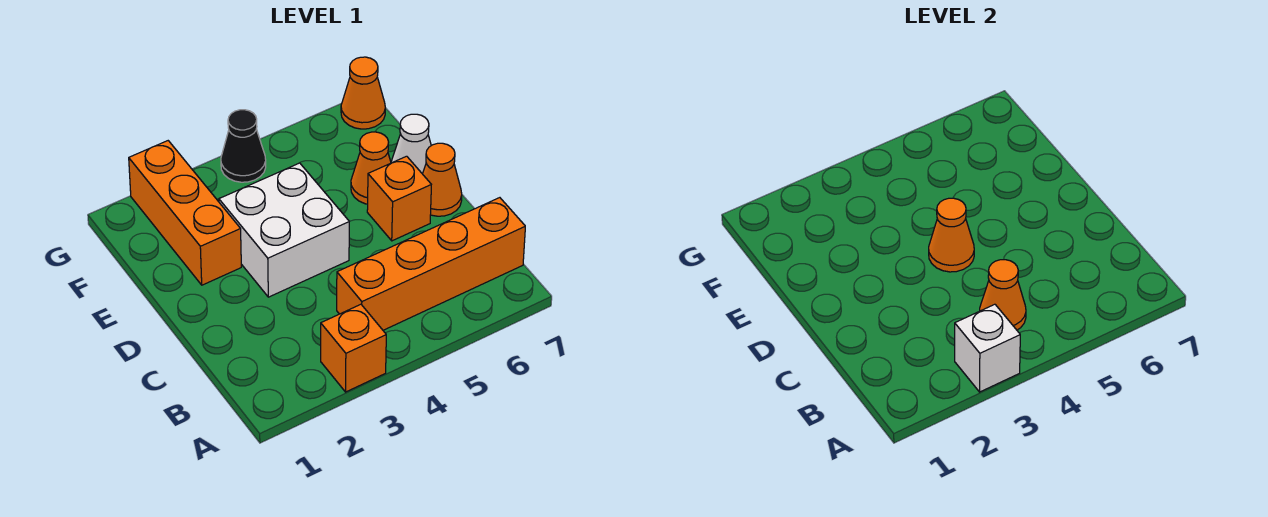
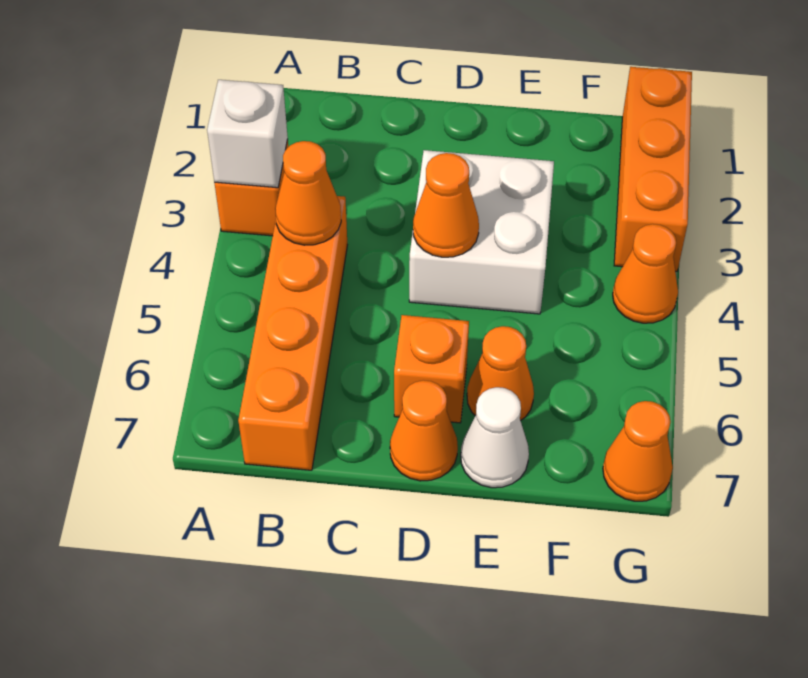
orange brick E2:G2 level 1 -> orange brick G1:G3 level 1
black cone G4 level 1 -> orange cone G4 level 1

